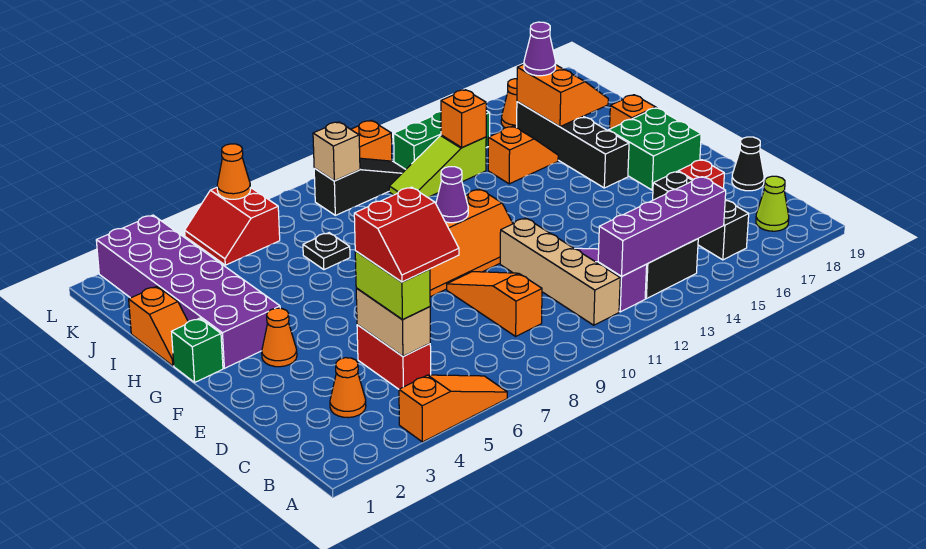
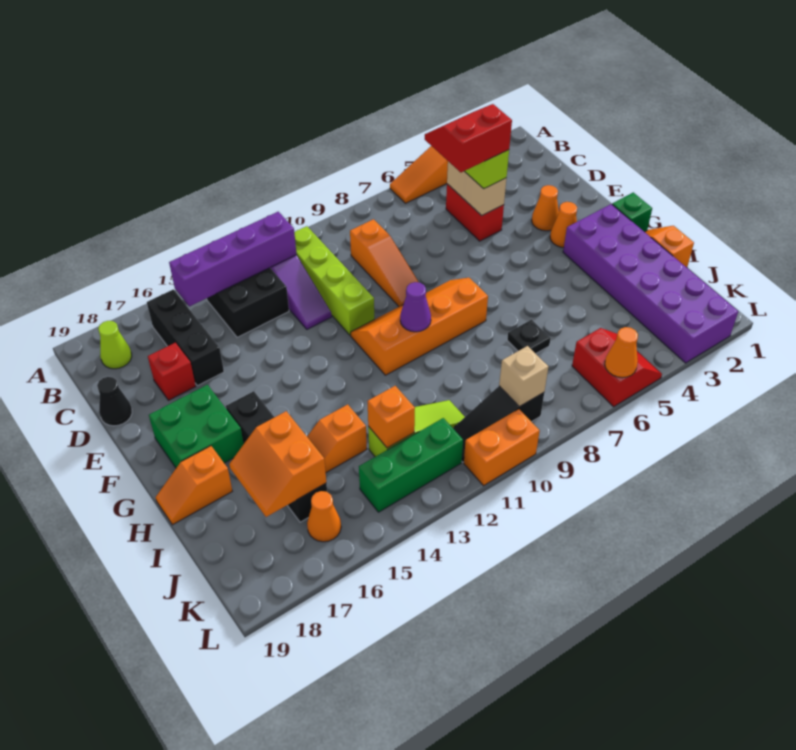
tan brick B11:E11 level 1 -> lime brick B11:E11 level 1
orange cone C3 level 1 -> orange cone E3 level 1
purple cone J16 level 3 -> none

